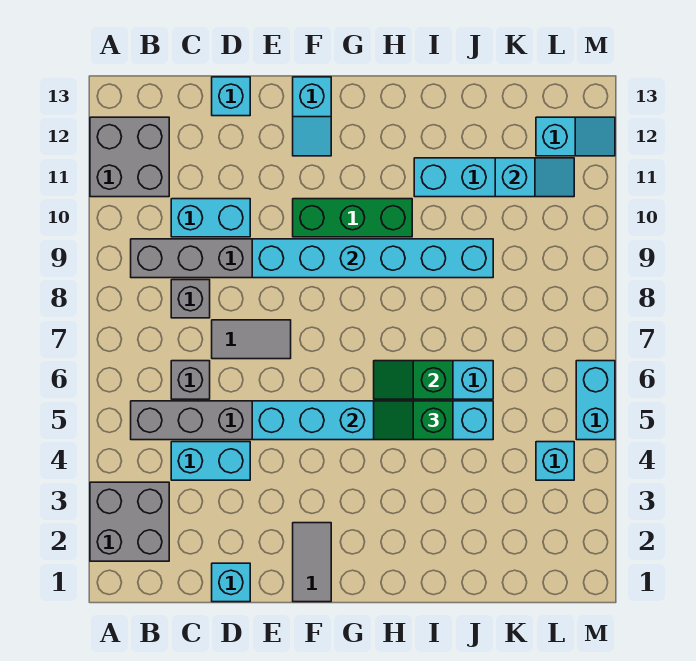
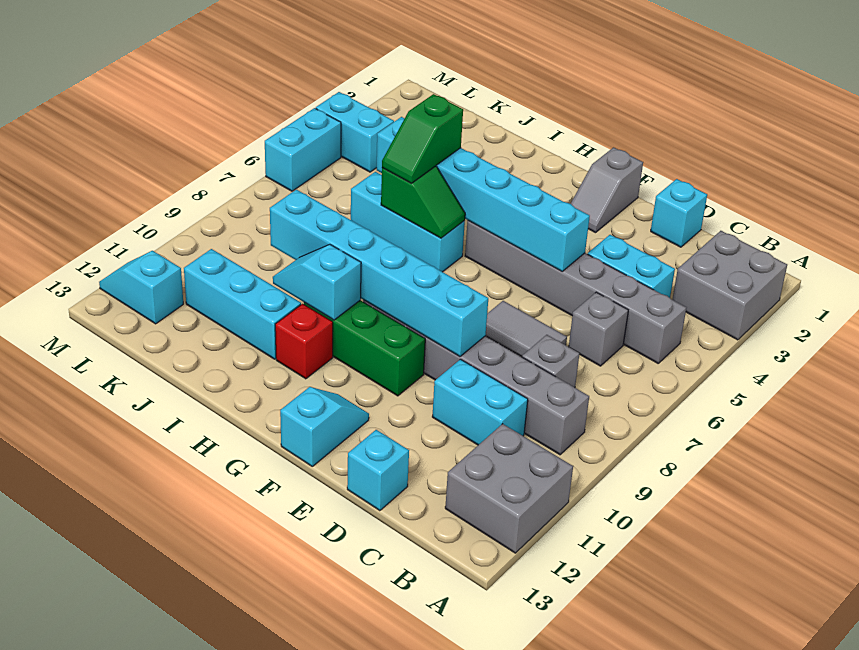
grey tile F1:F2 level 1 -> grey slope F1:F2 level 1 top 1
green slope H5:I5 level 3 top I -> green slope I5:I6 level 3 top 5
none -> red brick H11 level 1
cyan slope K11:L11 level 2 top K -> cyan slope H10:I10 level 2 top H
cyan brick L4 level 1 -> cyan brick L4:M4 level 1

